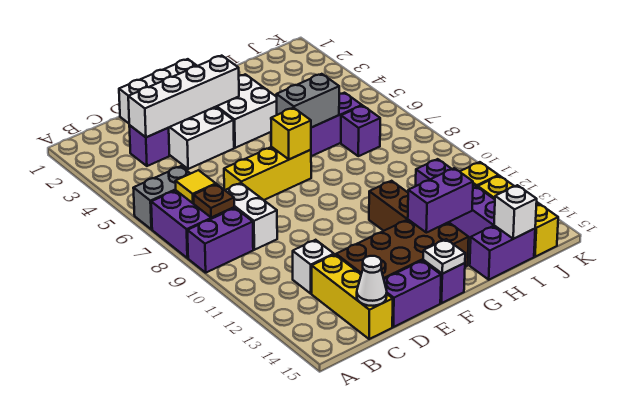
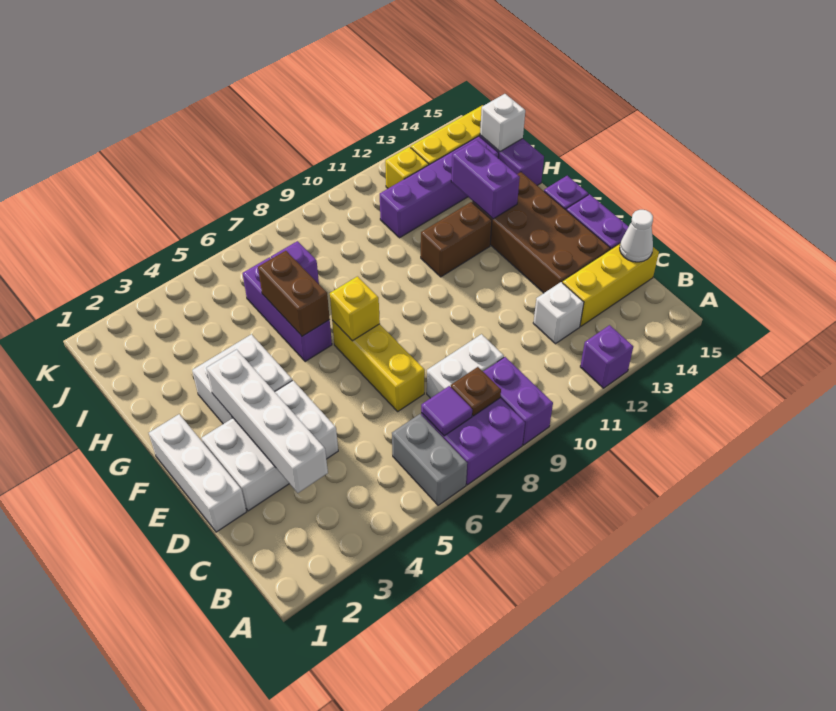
yellow tile B7 level 2 -> purple tile B7 level 2
purple brick C3 level 1 -> purple brick A12 level 1
white plate F15 level 2 -> none
grey brick G6:H6 level 2 -> brown brick G6:H6 level 2

